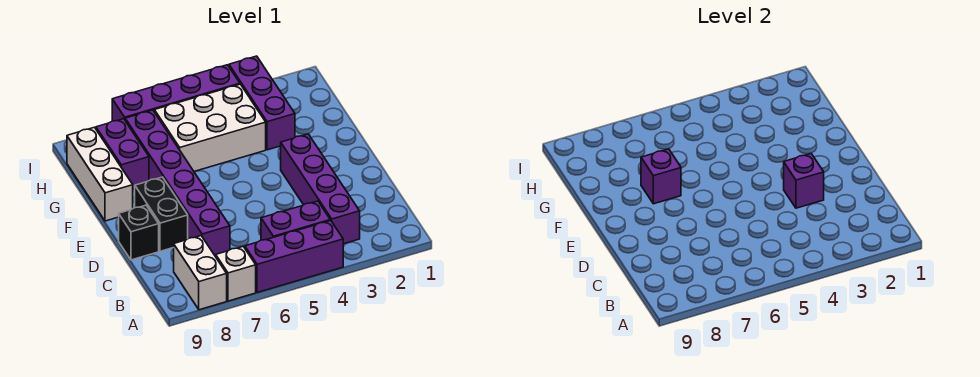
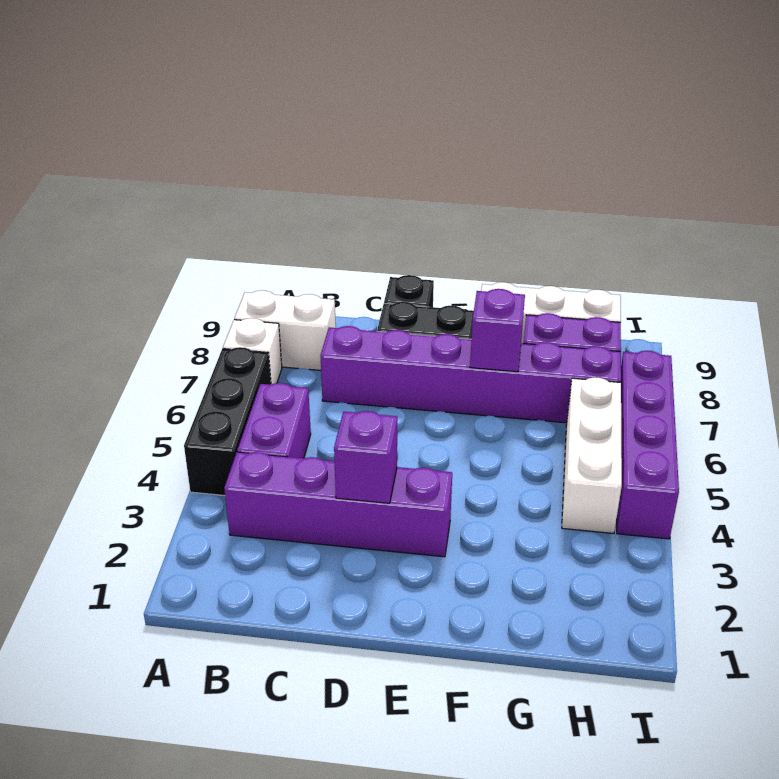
purple brick A4:A6 level 1 -> black brick A4:A6 level 1
purple brick G3:I3 level 1 -> none
white brick G4:H6 level 1 -> white brick H4:H6 level 1

